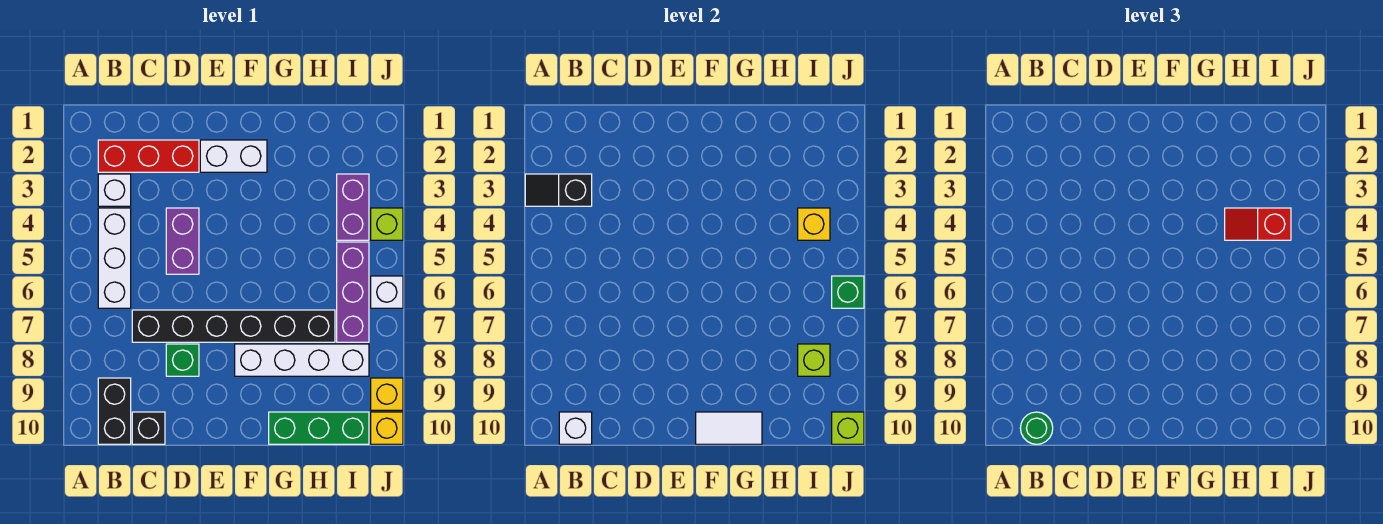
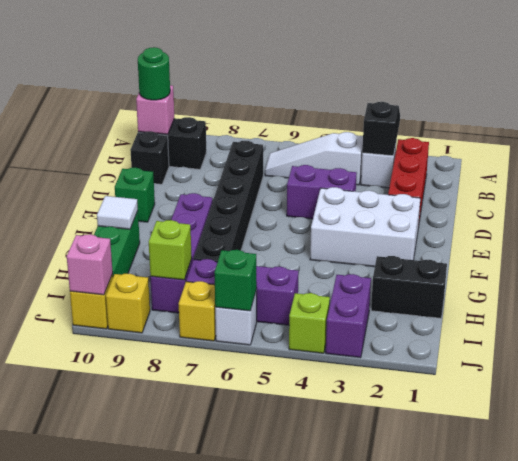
white brick B4:B6 level 1 -> white slope B4:B6 level 1 top 4
white brick B10 level 2 -> pink brick B10 level 2
green brick D8 level 1 -> green brick E10 level 1
white brick E2:F2 level 1 -> white brick E2:F4 level 1
white brick F8:I8 level 1 -> purple brick F8:I8 level 1
white tile F10:G10 level 2 -> white tile G10 level 2
none -> black brick H1:H2 level 1
red slope H4:I4 level 3 top I -> none
purple brick I3:I4 level 1 -> purple brick I3:J3 level 1
yellow brick I4 level 2 -> yellow brick J7 level 1
lime brick J10 level 2 -> pink brick J10 level 2

